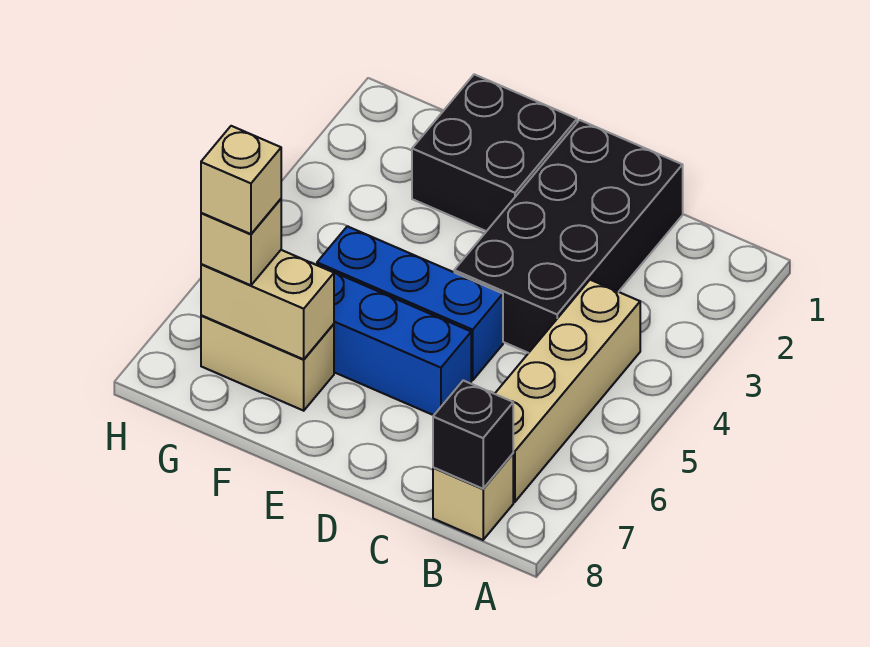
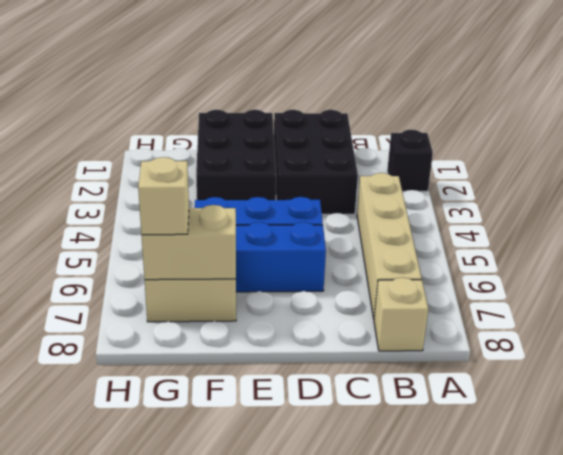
black brick B8 level 2 -> black brick A2 level 1
black brick C1:D4 level 1 -> black brick C1:D3 level 1
black brick E1:F2 level 1 -> black brick E1:F3 level 1
tan brick G7 level 4 -> none

